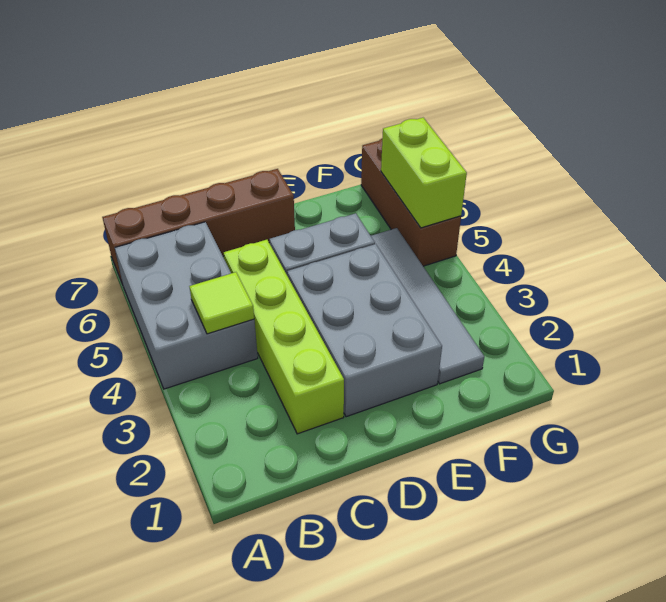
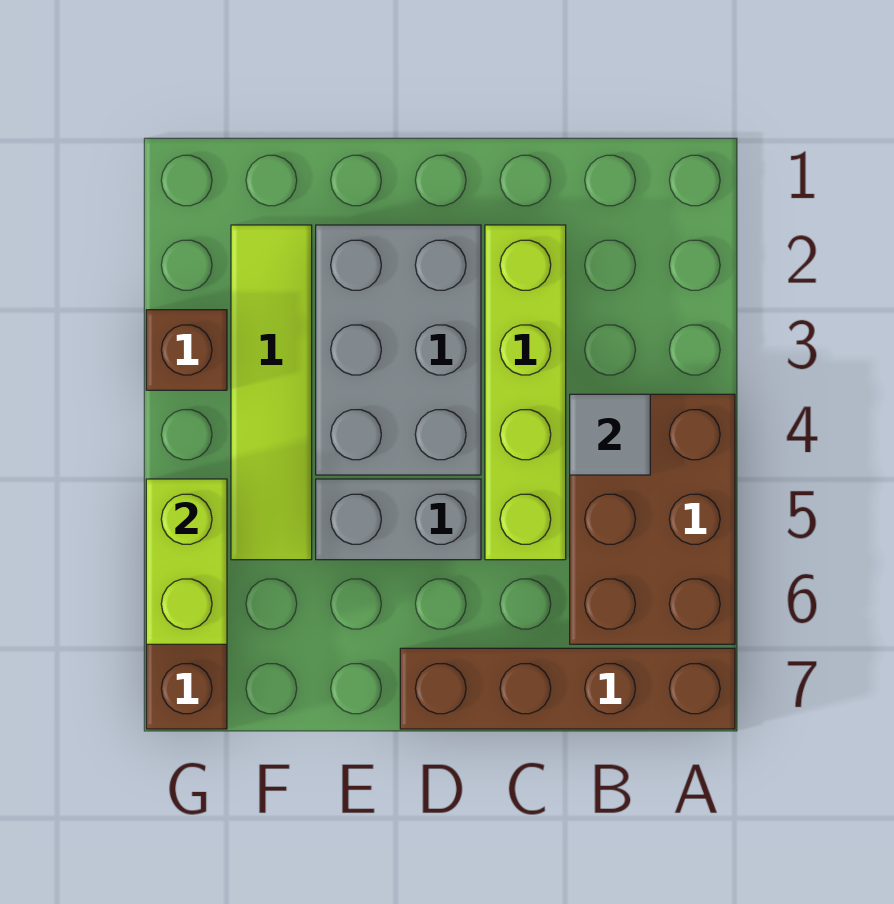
grey brick A4:B6 level 1 -> brown brick A4:B6 level 1
lime tile B4 level 2 -> grey tile B4 level 2
grey tile F2:F5 level 1 -> lime tile F2:F5 level 1
none -> brown brick G3 level 1

